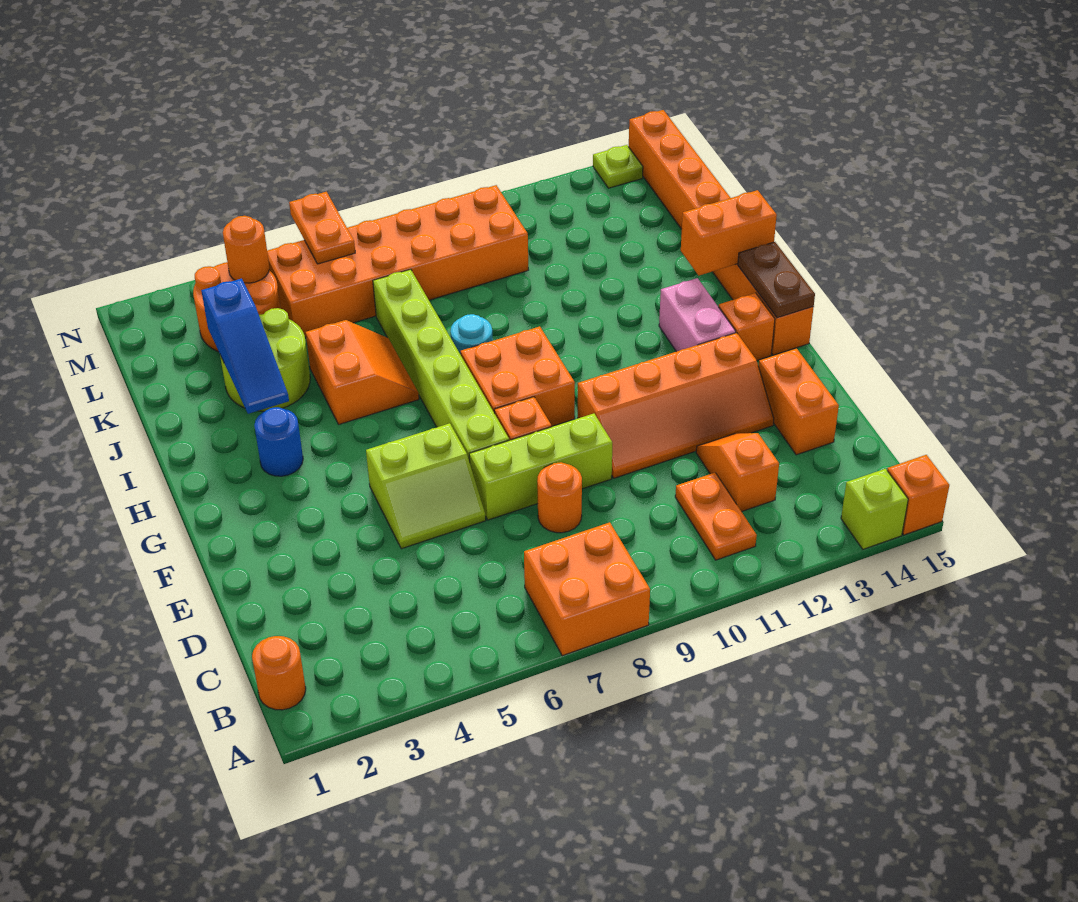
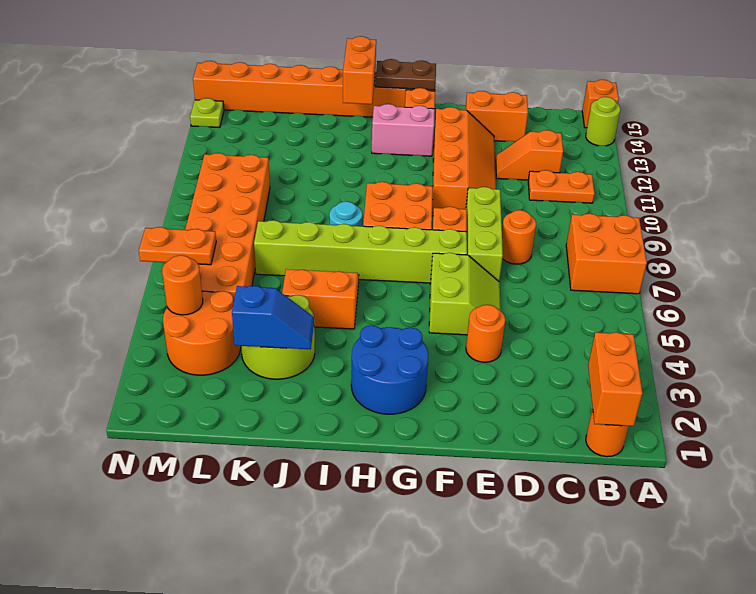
lime brick A14 level 1 -> lime round brick A14 level 1
none -> orange brick B1:B2 level 2
none -> orange round brick E4 level 1
blue round brick H3 level 1 -> blue round brick G2:H3 level 1
blue slope I3:K3 level 2 top K -> blue slope J3:K3 level 2 top K

